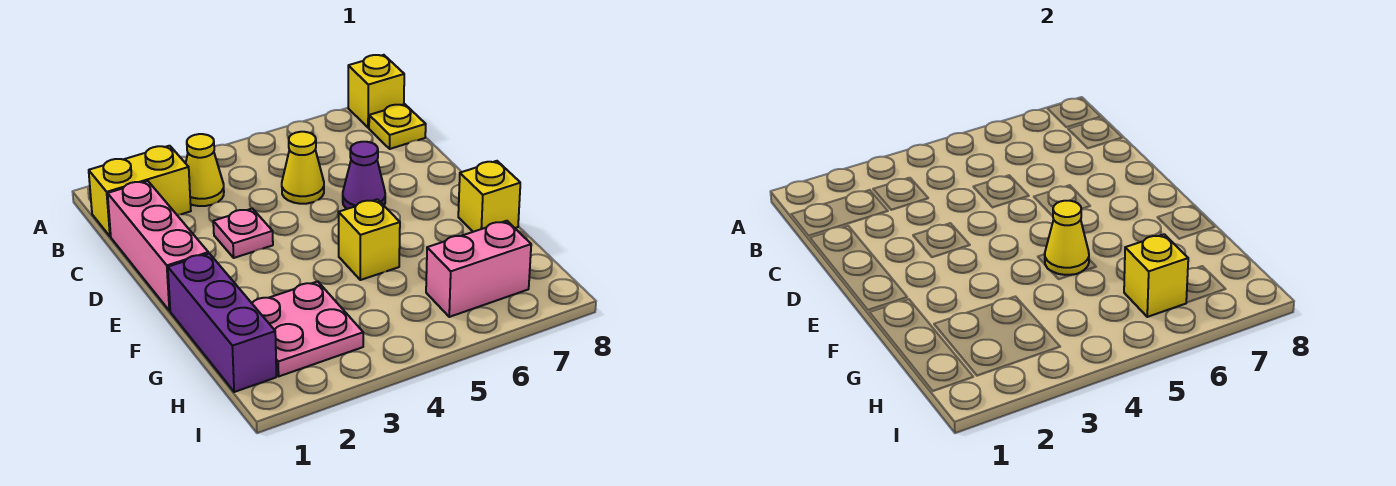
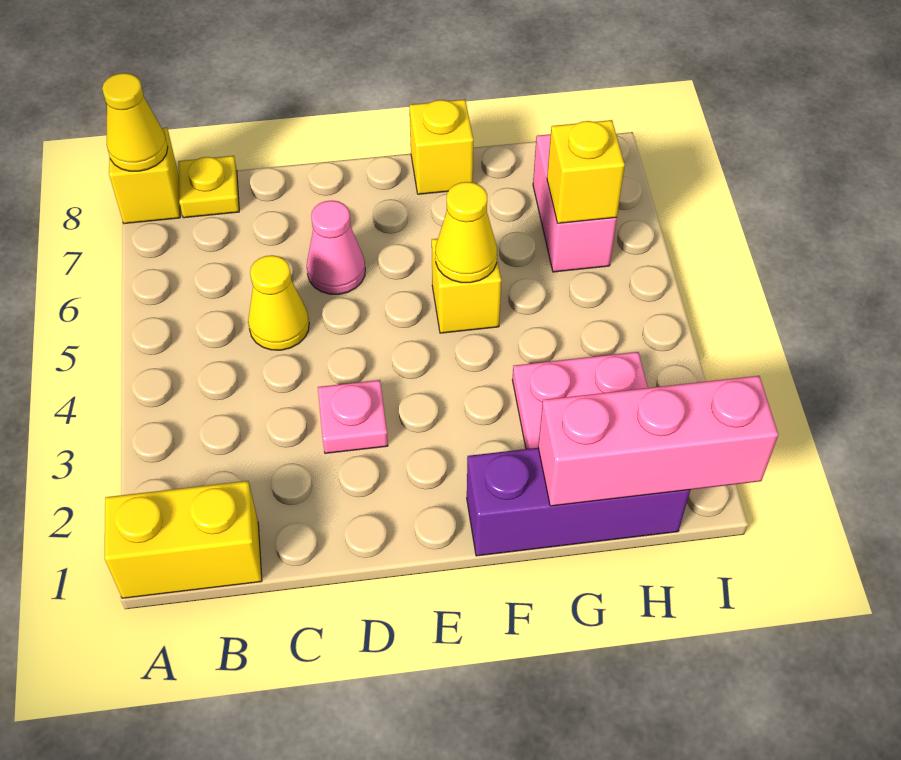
yellow brick B1:B2 level 1 -> yellow brick A1:B1 level 1
yellow cone B3 level 1 -> yellow cone A8 level 2
pink brick C1:E1 level 1 -> pink brick G1:I1 level 2
purple cone D6 level 1 -> pink cone D6 level 1

